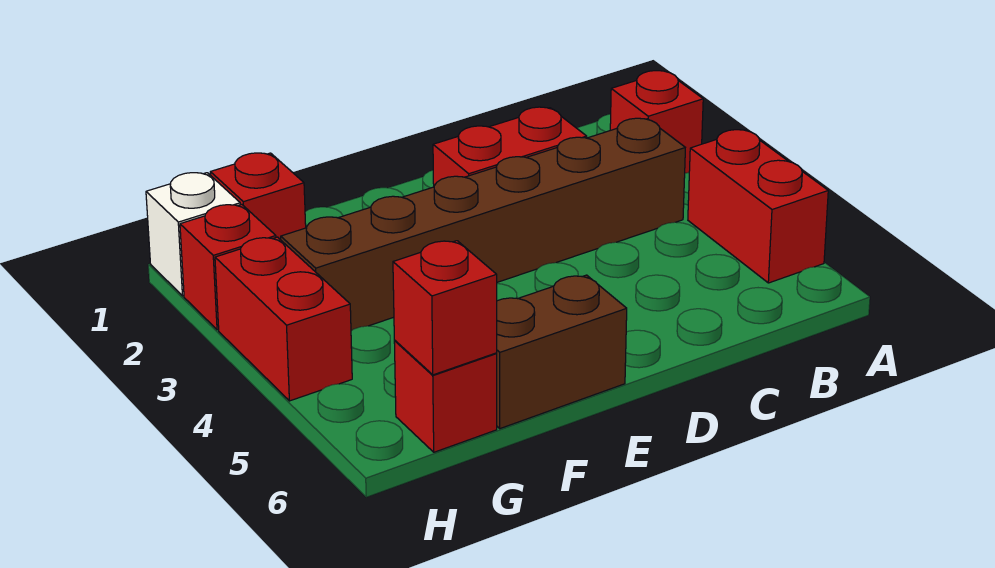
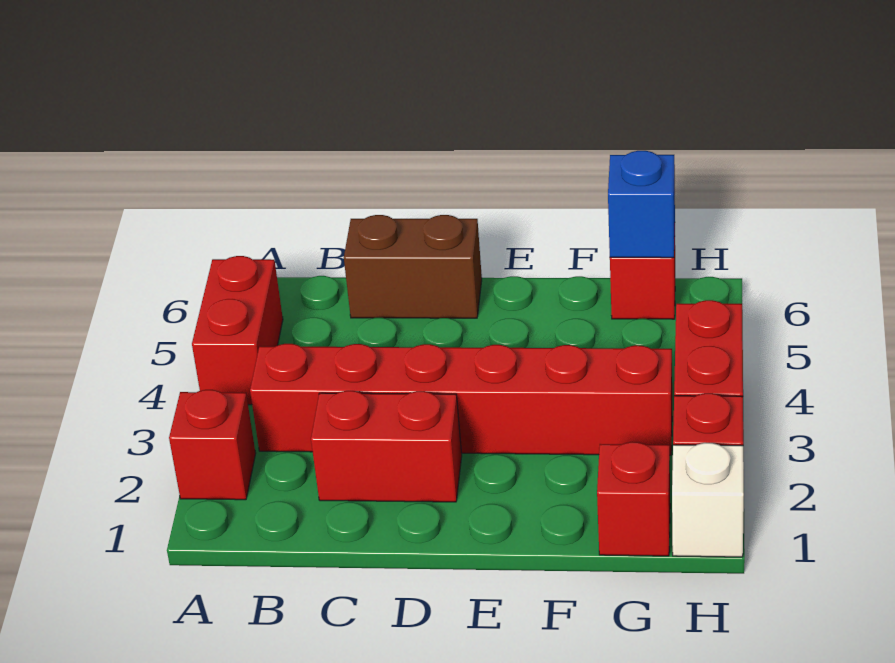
brown brick B3:G3 level 1 -> red brick B3:G3 level 1
brown brick E6:F6 level 1 -> brown brick C6:D6 level 1
red brick G6 level 2 -> blue brick G6 level 2

